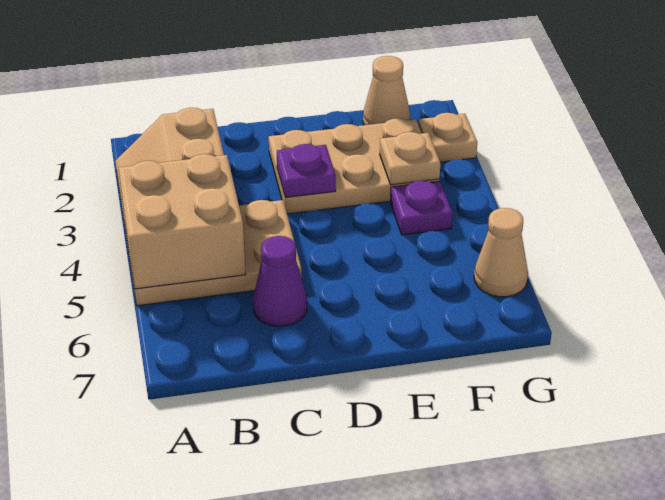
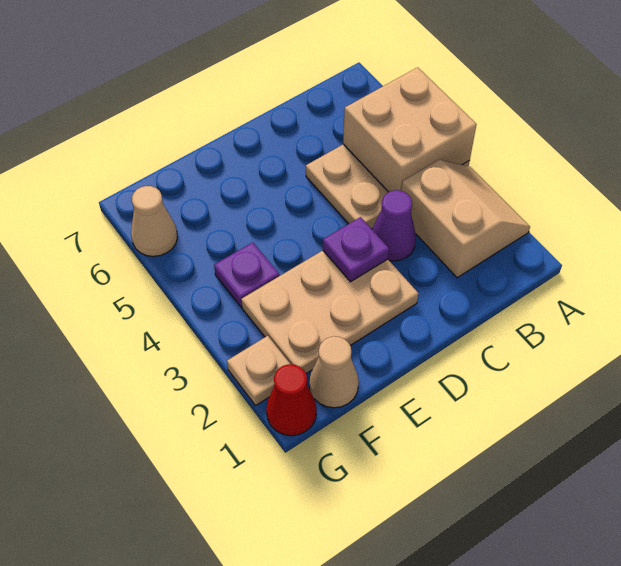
purple cone C6 level 1 -> purple cone C3 level 1
tan plate F3 level 2 -> none
none -> red cone G1 level 1

